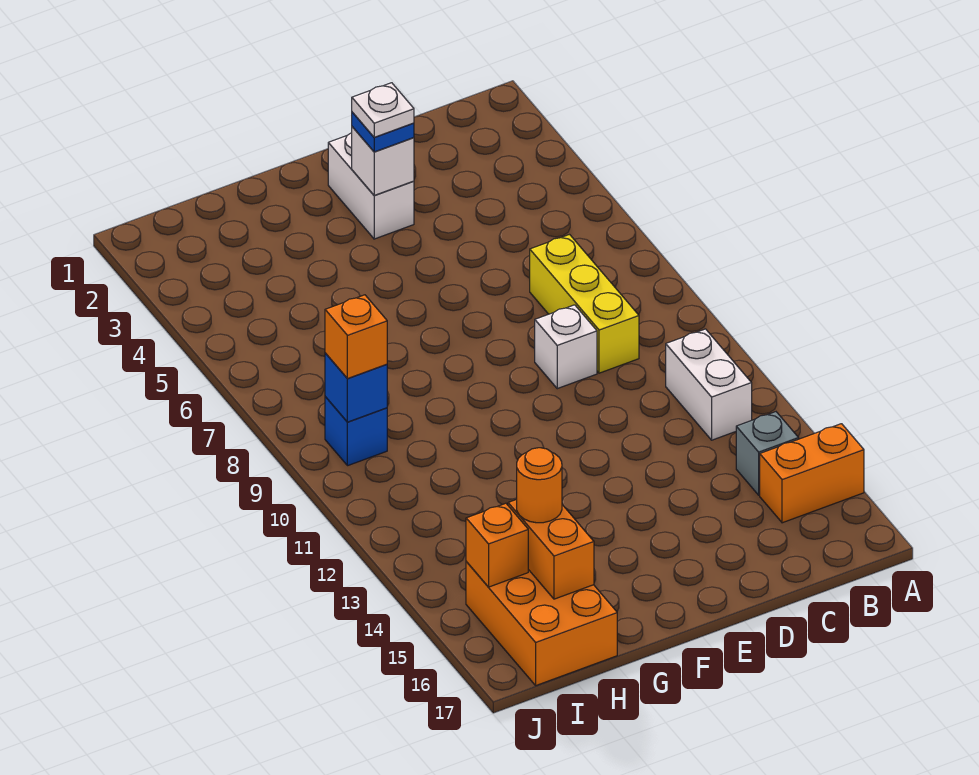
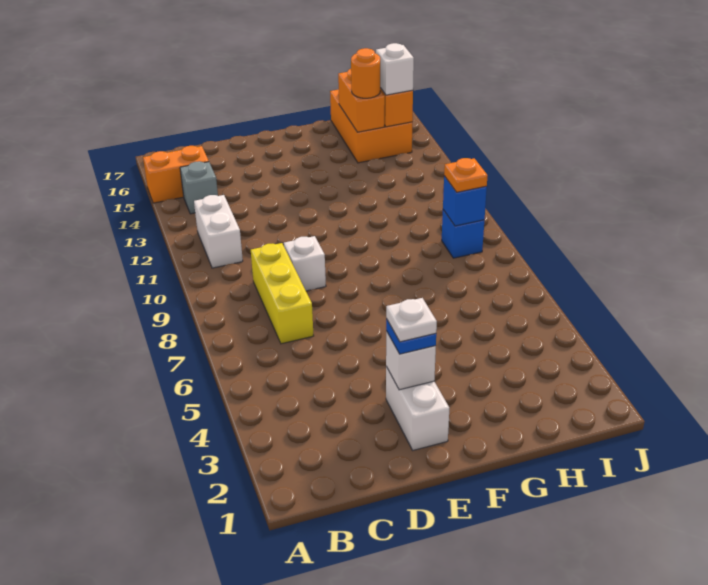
orange brick I9 level 3 -> orange plate I9 level 3
none -> white brick I15 level 3

